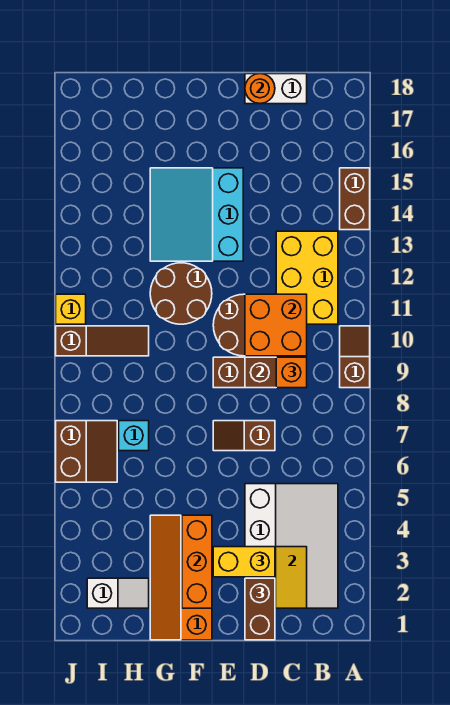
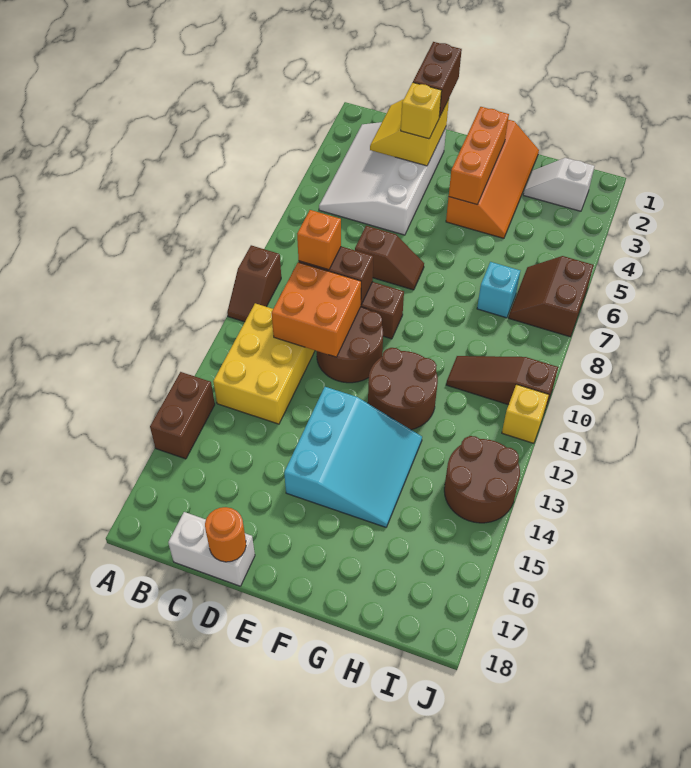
yellow brick D3:E3 level 3 -> yellow brick D3 level 3
none -> brown round brick I13:J14 level 1

